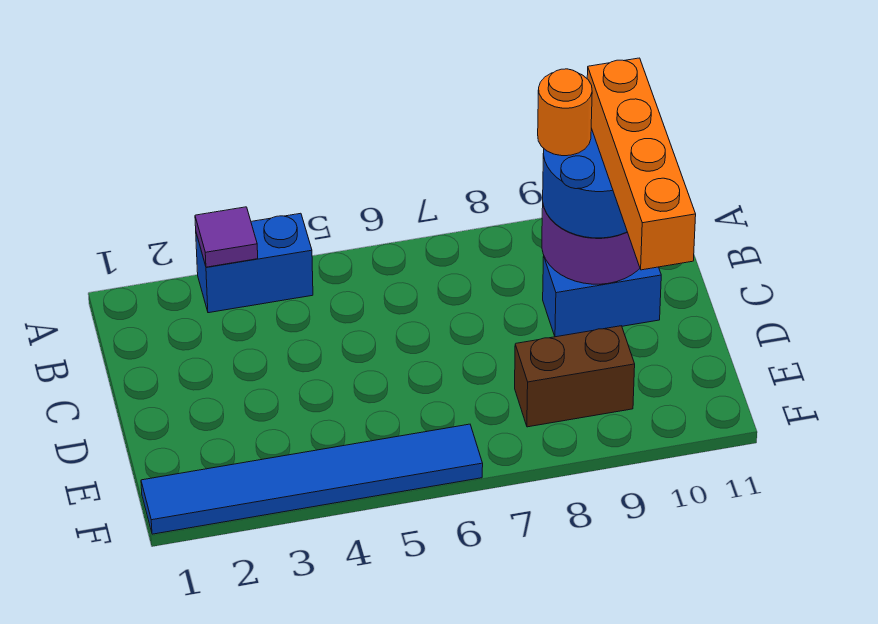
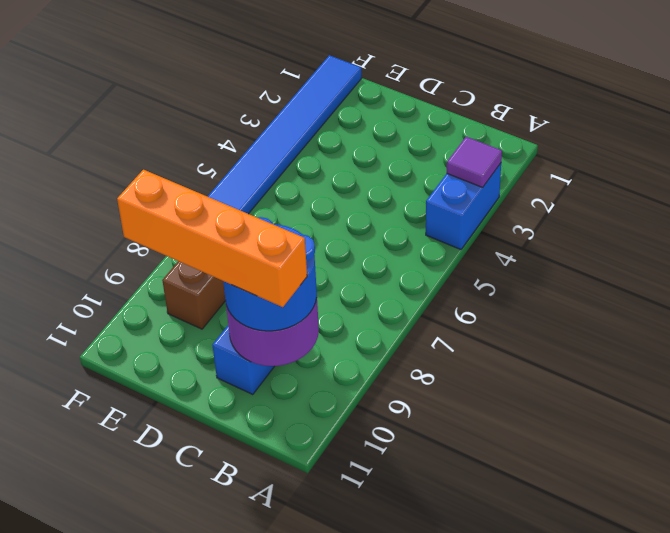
orange round brick B9 level 4 -> none

